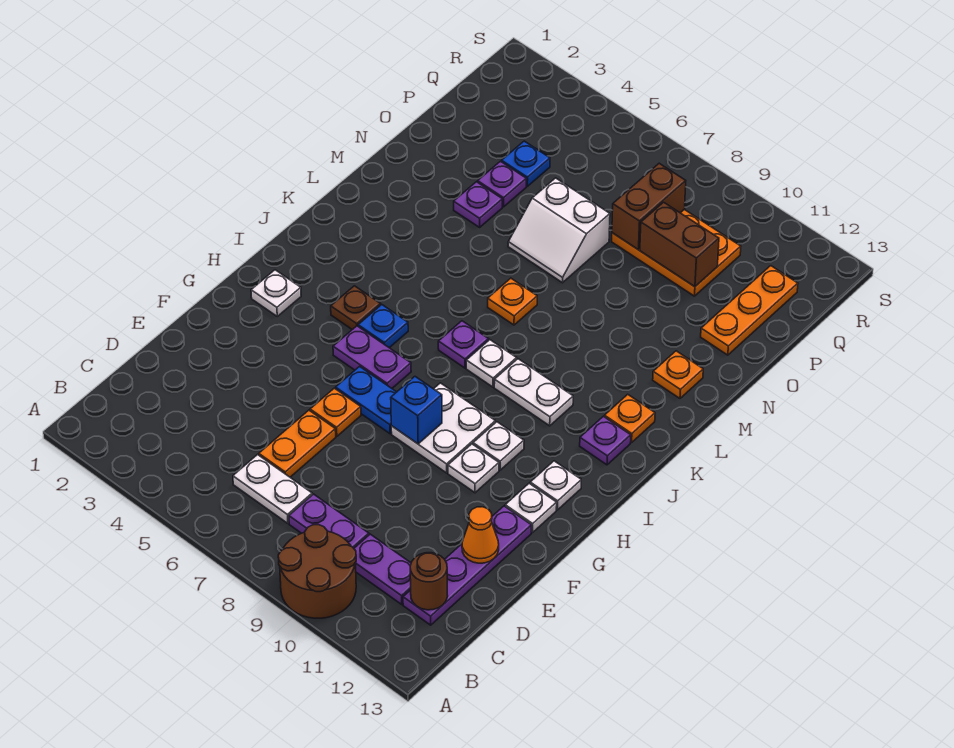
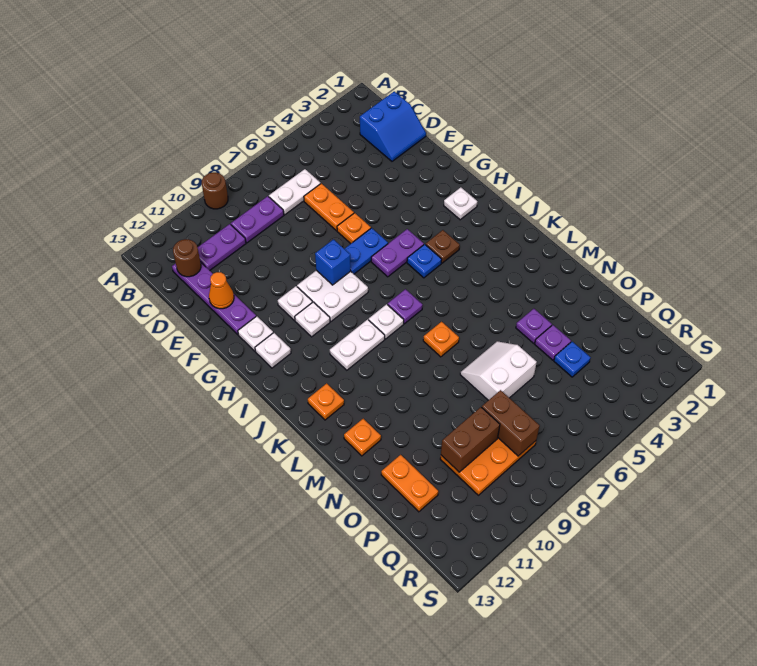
brown round brick A9:B10 level 1 -> brown round brick A9 level 1
none -> blue slope C1:D2 level 1 top C
purple plate J12 level 1 -> none
orange plate O12:Q12 level 1 -> orange plate O12:P12 level 1

